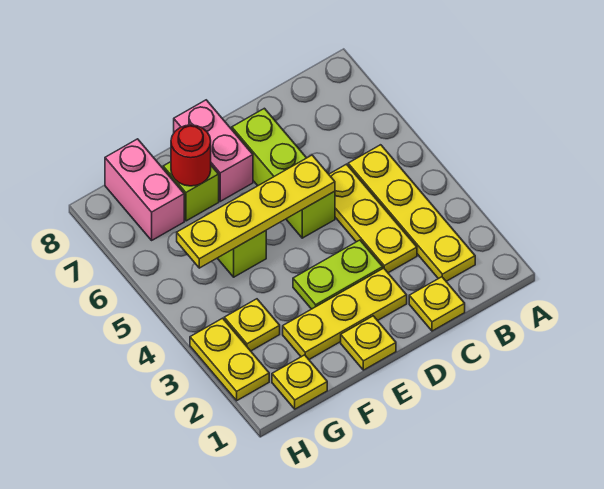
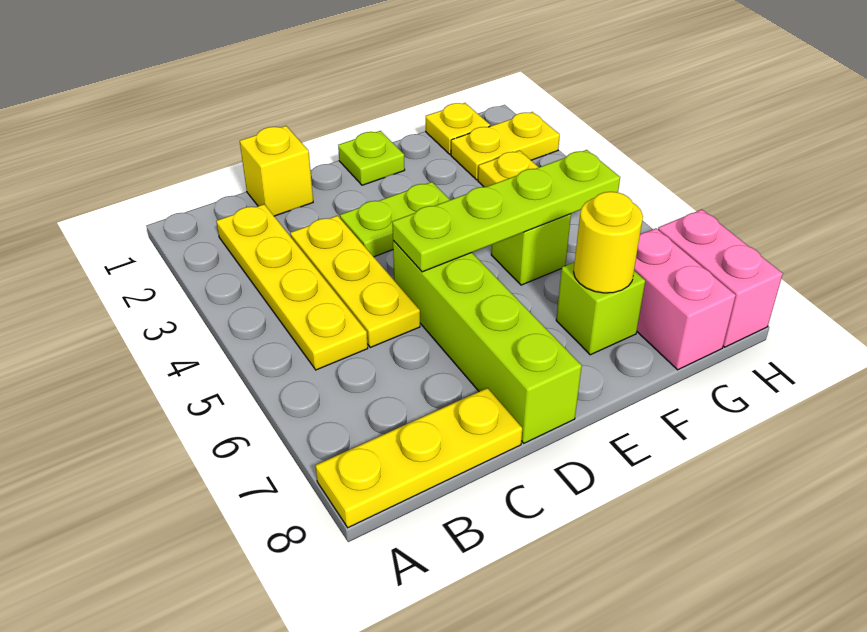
yellow plate C1 level 1 -> yellow brick C1 level 1
yellow plate D2:F2 level 1 -> yellow plate A8:C8 level 1
lime brick D5:D7 level 1 -> lime brick D5:D8 level 1
yellow plate D5:G5 level 2 -> lime plate D5:G5 level 2
yellow plate E1 level 1 -> lime plate E1 level 1
pink brick E7:E8 level 1 -> pink brick H7:H8 level 1
red round brick F7 level 2 -> yellow round brick F7 level 2
yellow plate H2:H3 level 1 -> yellow plate G2:H2 level 1

